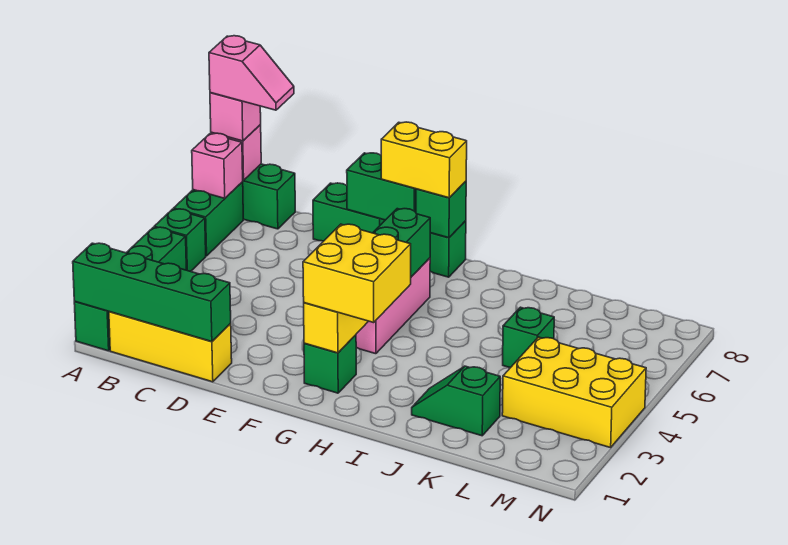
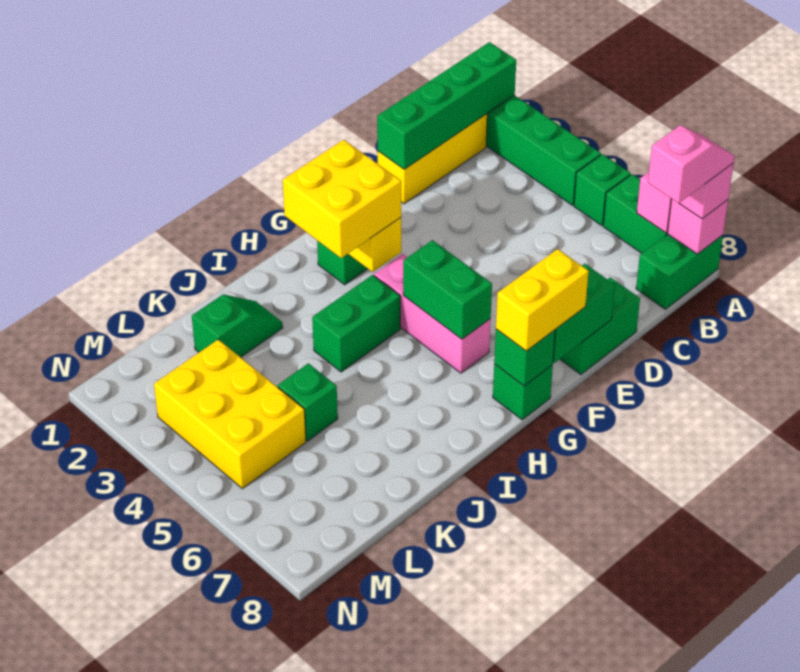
pink slope A8:B8 level 4 top A -> pink slope A8:B8 level 4 top B
none -> green brick H4:I4 level 1
yellow brick L3:N4 level 1 -> yellow brick L3:M5 level 1

